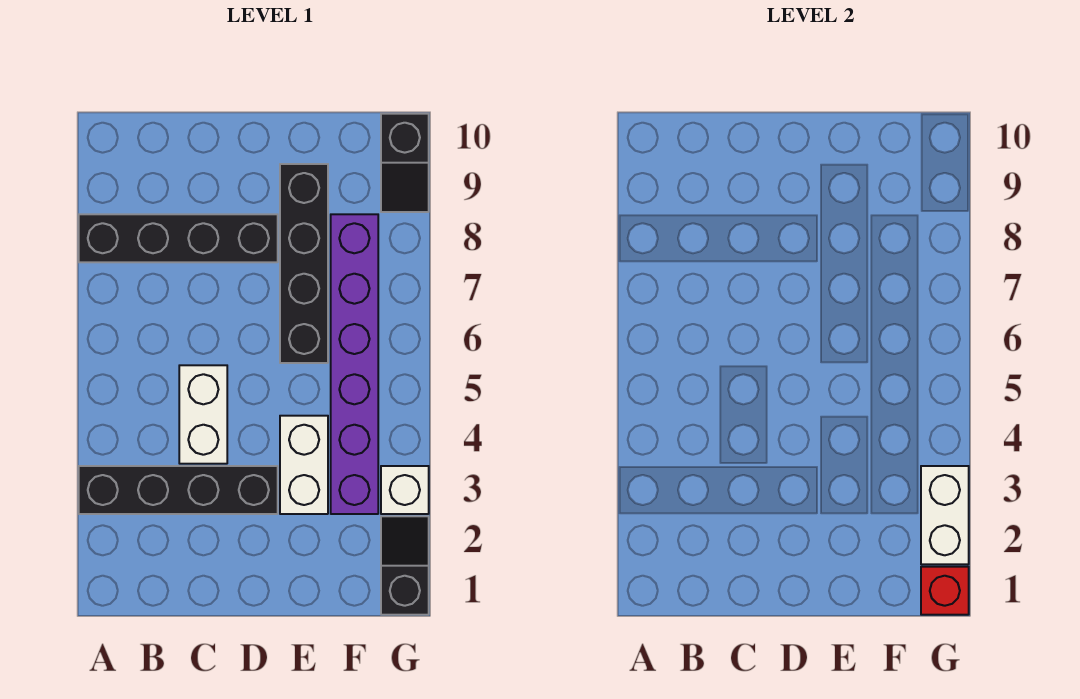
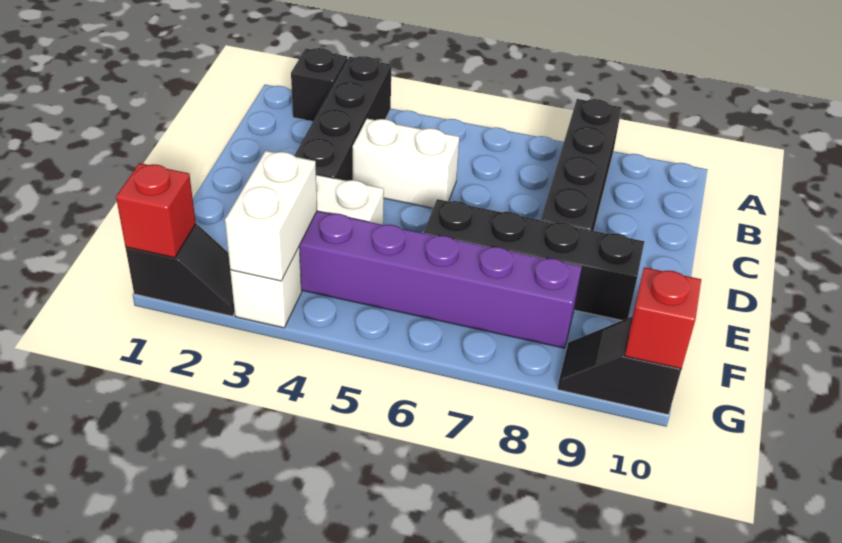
none -> black brick A2 level 1
white brick G2:G3 level 2 -> white brick F3:G3 level 2
none -> red brick G10 level 2

